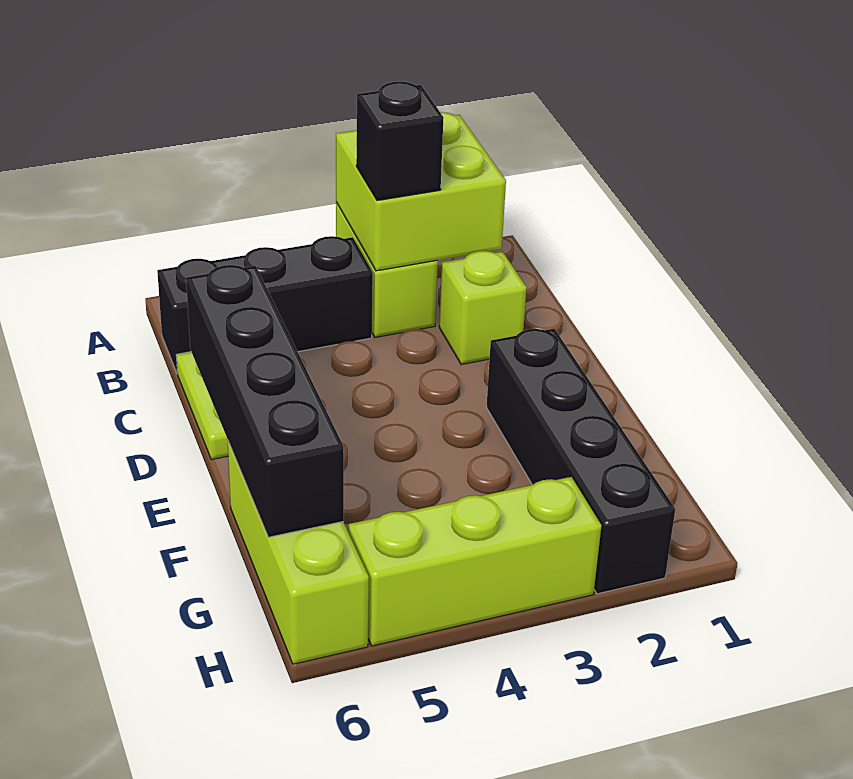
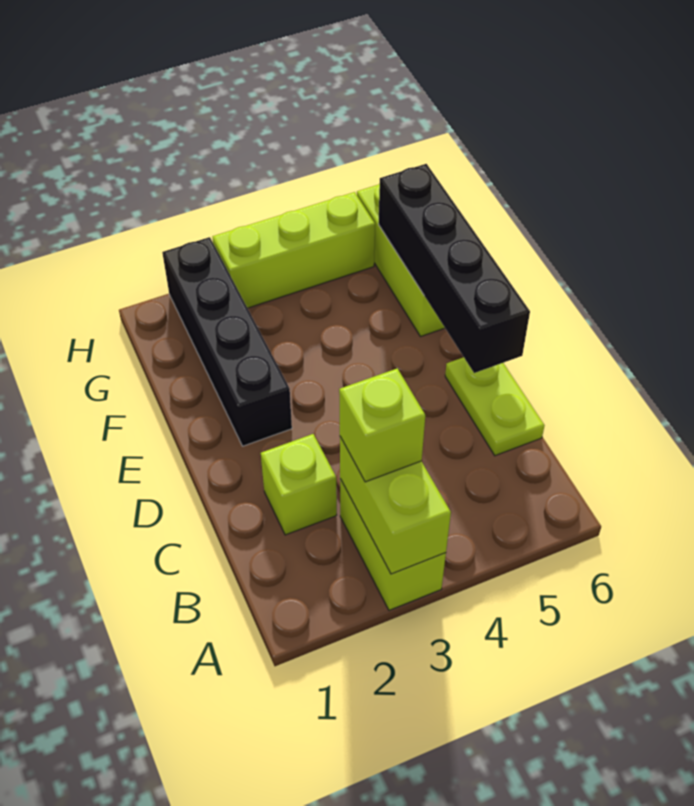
lime brick A2:B3 level 2 -> lime brick A3:B3 level 2
black brick B3 level 3 -> lime brick B3 level 3
black brick B4:B6 level 1 -> none

